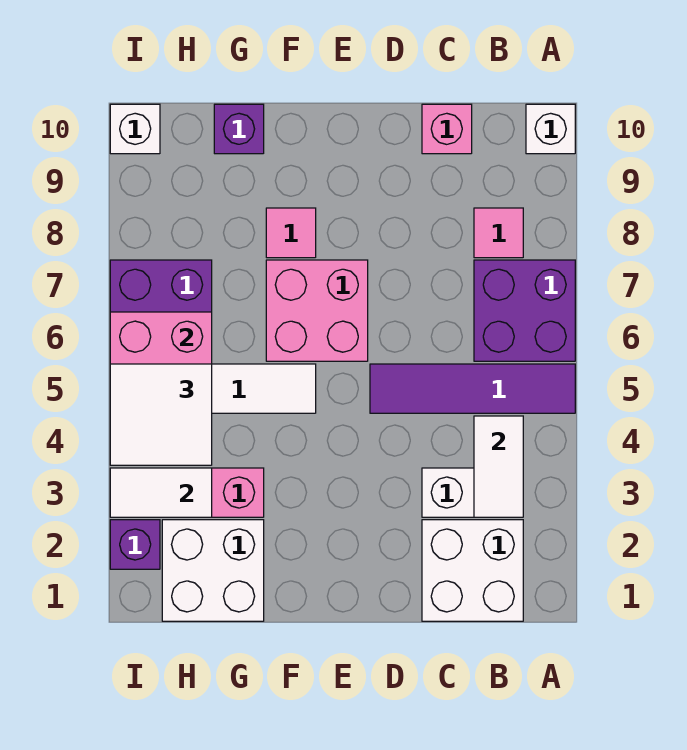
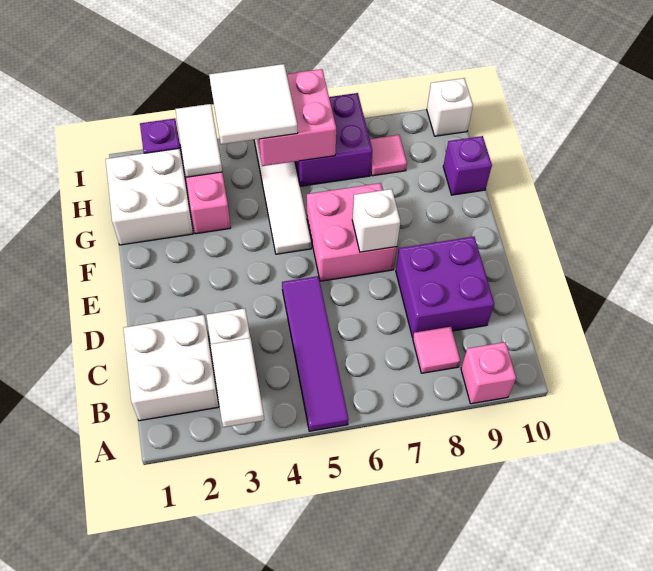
purple brick A6:B7 level 1 -> purple brick C8:D9 level 1
white brick A10 level 1 -> white brick E7 level 2
white tile B3:B4 level 2 -> white tile A3:B3 level 2
pink brick C10 level 1 -> pink brick A9 level 1
pink tile F8 level 1 -> pink tile H8 level 1

